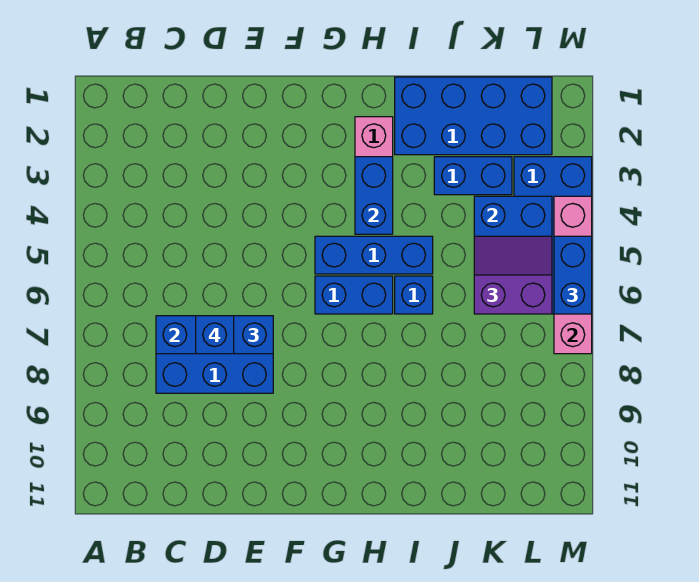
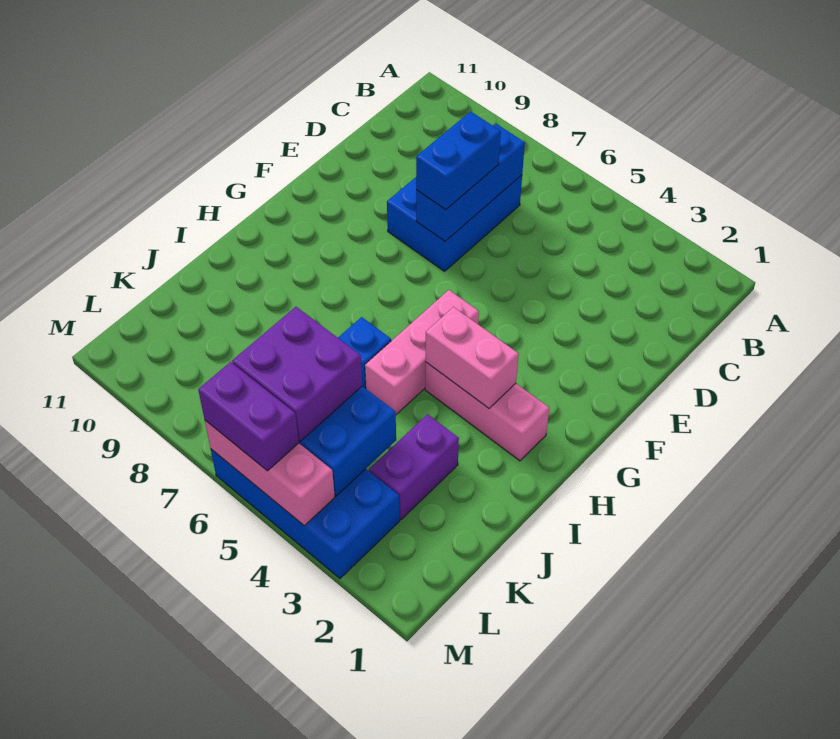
blue brick D7 level 4 -> none
blue brick G5:I5 level 1 -> pink brick G5:I5 level 1
blue brick G6:H6 level 1 -> none
blue brick H3:H4 level 2 -> pink brick H3:H4 level 2
blue brick I1:L2 level 1 -> none
blue brick J3:K3 level 1 -> purple brick J3:K3 level 1
purple slope K5:L6 level 3 top 6 -> purple brick K5:L6 level 3
pink brick M4:M7 level 2 -> pink brick M4:M6 level 2
blue brick M5:M6 level 3 -> purple brick M5:M6 level 3

